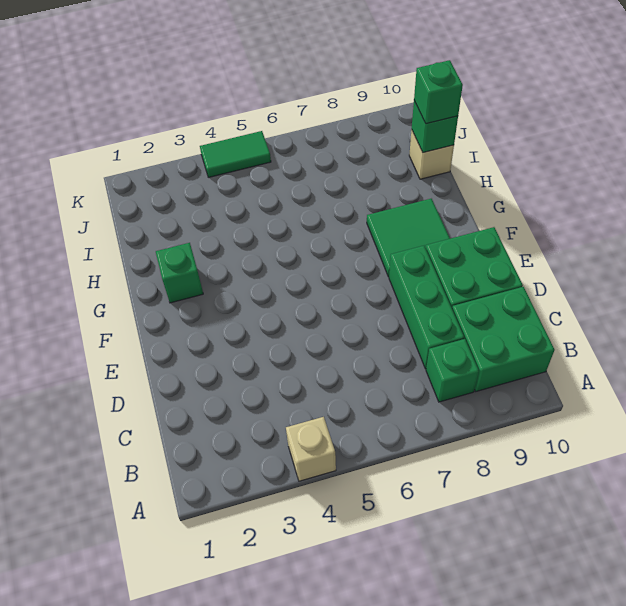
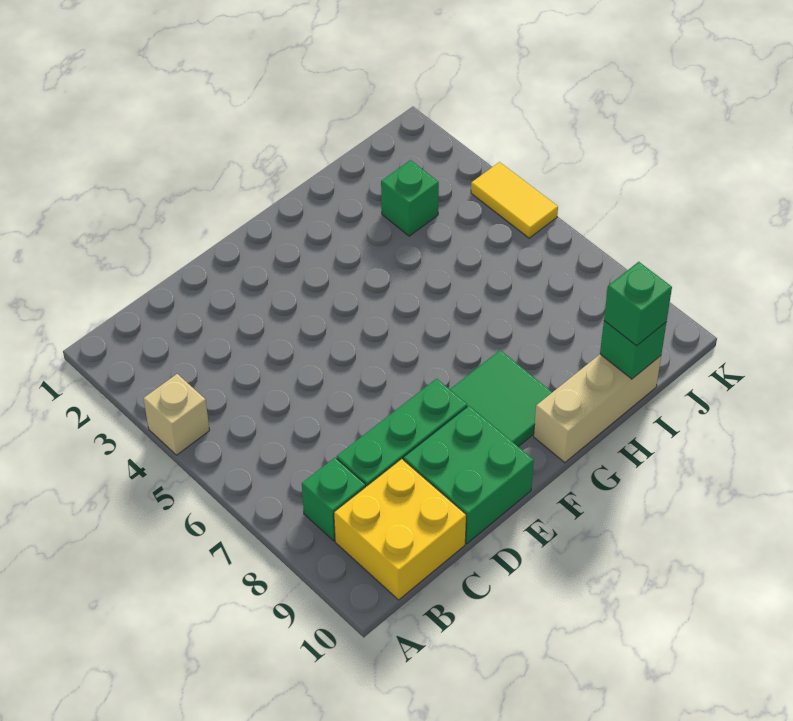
green brick B9:C10 level 1 -> yellow brick B9:C10 level 1
green brick G2 level 1 -> green brick I3 level 1
tan brick I10 level 1 -> tan brick G10:I10 level 1
green tile K4:K5 level 1 -> yellow tile K4:K5 level 1

